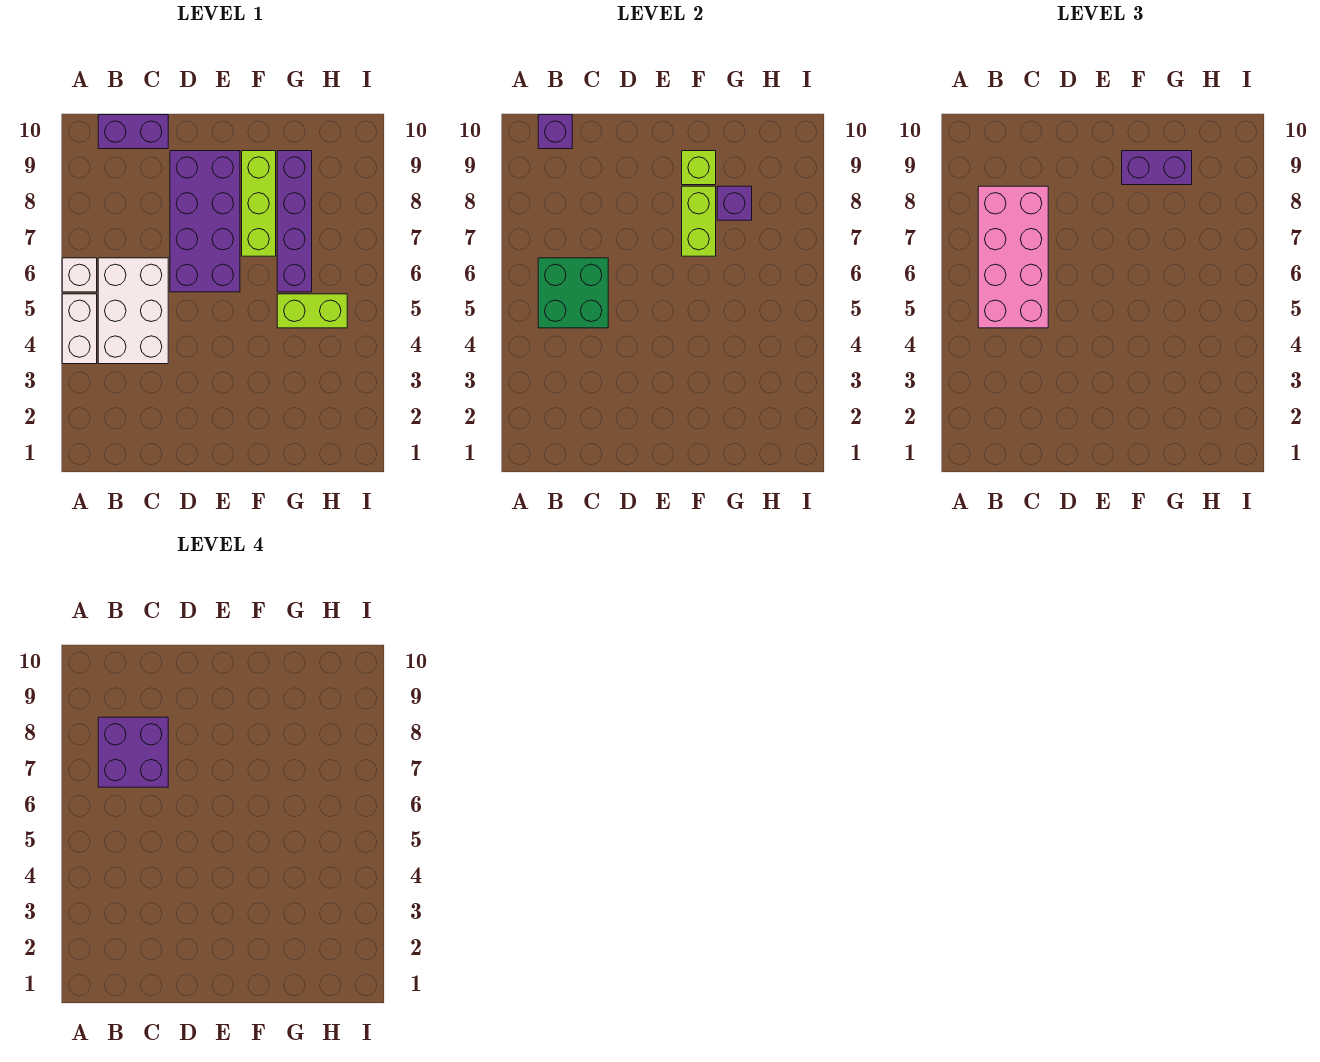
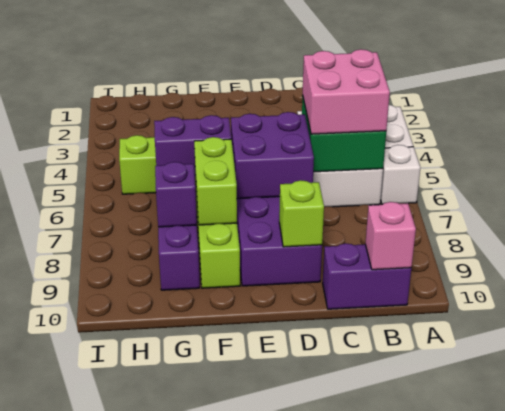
pink brick B5:C8 level 3 -> pink brick B5:C6 level 3
purple brick B7:C8 level 4 -> purple brick D6:E7 level 2
purple brick B10 level 2 -> pink brick B10 level 2
lime brick F9 level 2 -> lime brick D9 level 2
purple brick F9:G9 level 3 -> purple brick F6:G6 level 2

